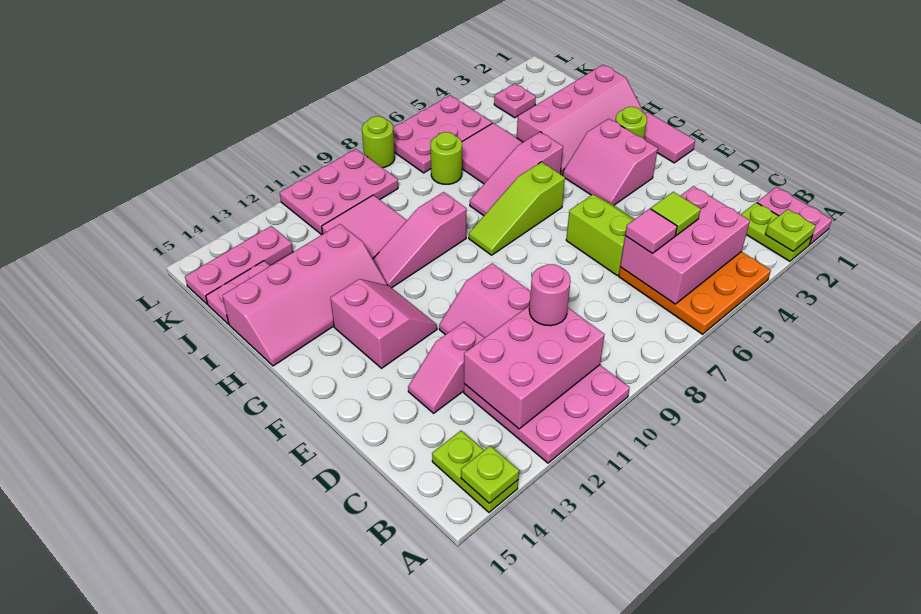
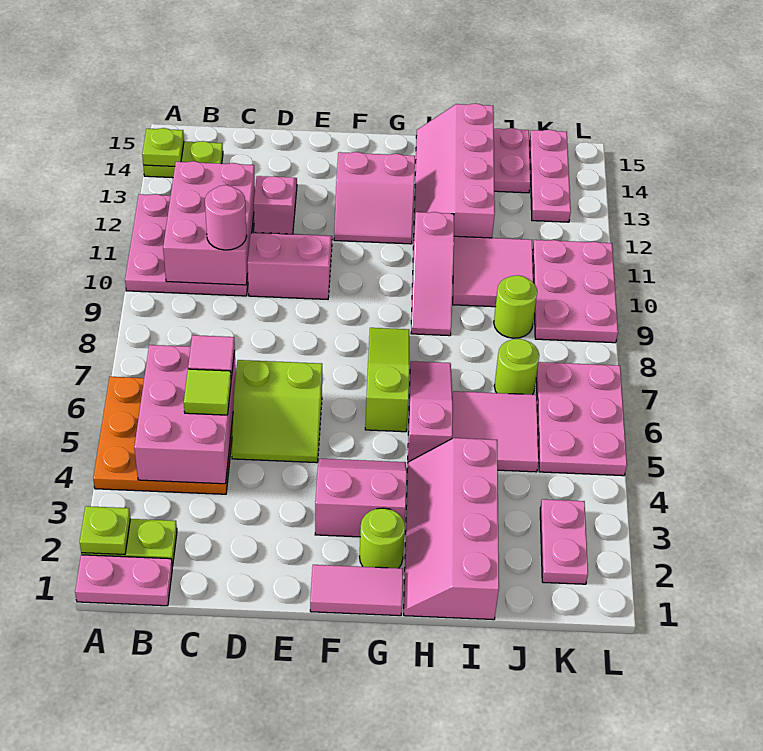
pink slope H9:H11 level 1 top 9 -> pink slope H9:H11 level 1 top 11
pink plate K3 level 1 -> pink plate K2:K3 level 1
lime round brick L8 level 1 -> lime round brick J9 level 1

